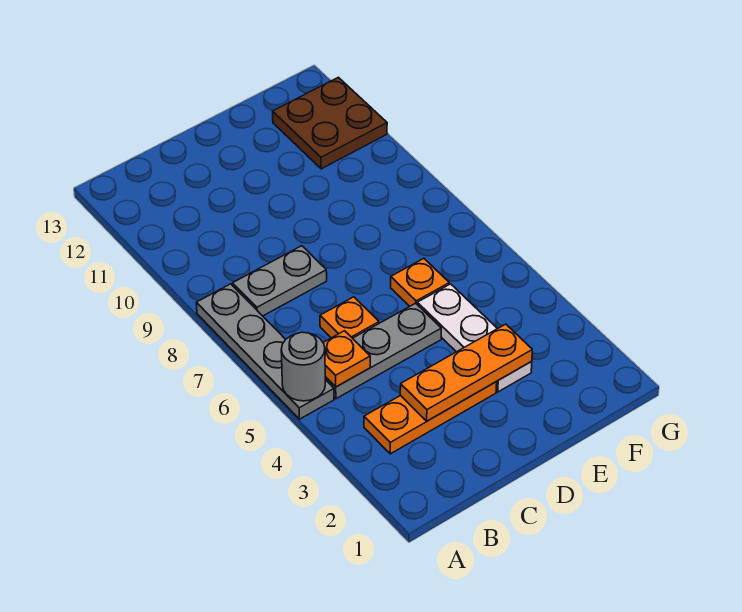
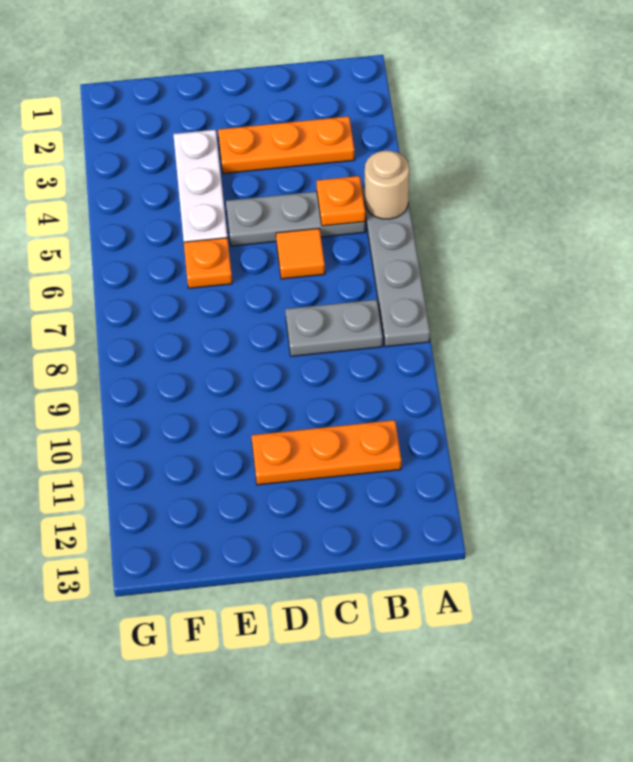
grey round brick A5 level 2 -> tan round brick A5 level 2
orange plate C3:E3 level 2 -> orange plate B11:D11 level 1
orange plate C6 level 1 -> orange tile C6 level 1
brown plate F11:G12 level 1 -> none

